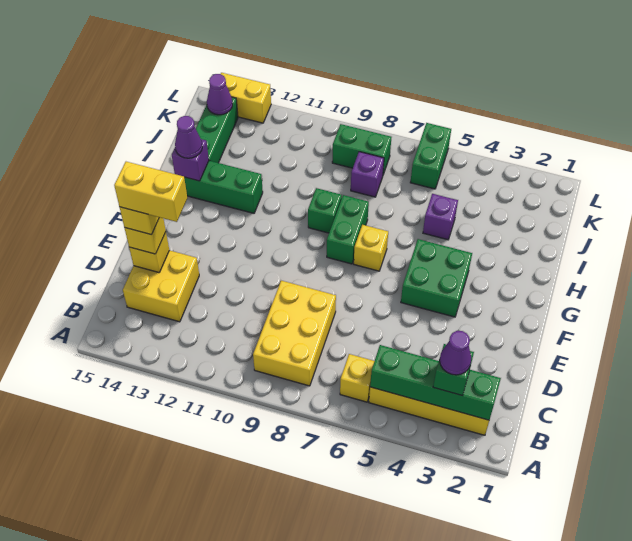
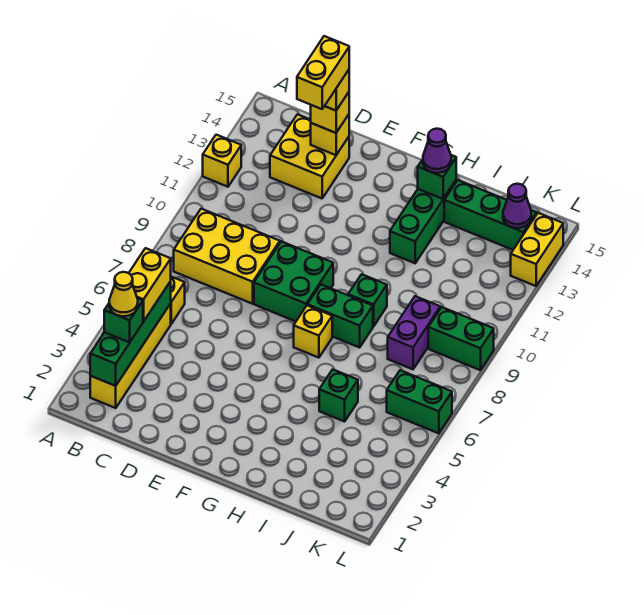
none -> yellow brick A12 level 1
purple cone B3 level 4 -> yellow cone B3 level 4
none -> yellow brick B4:B5 level 3
green brick F4:G5 level 1 -> green brick E8:F9 level 1
purple brick H14 level 2 -> green brick H14 level 2
purple brick I5 level 1 -> green brick I5 level 1
purple brick J8 level 1 -> purple brick J8:J9 level 1
green brick K8:K9 level 1 -> green brick K9:L9 level 1

